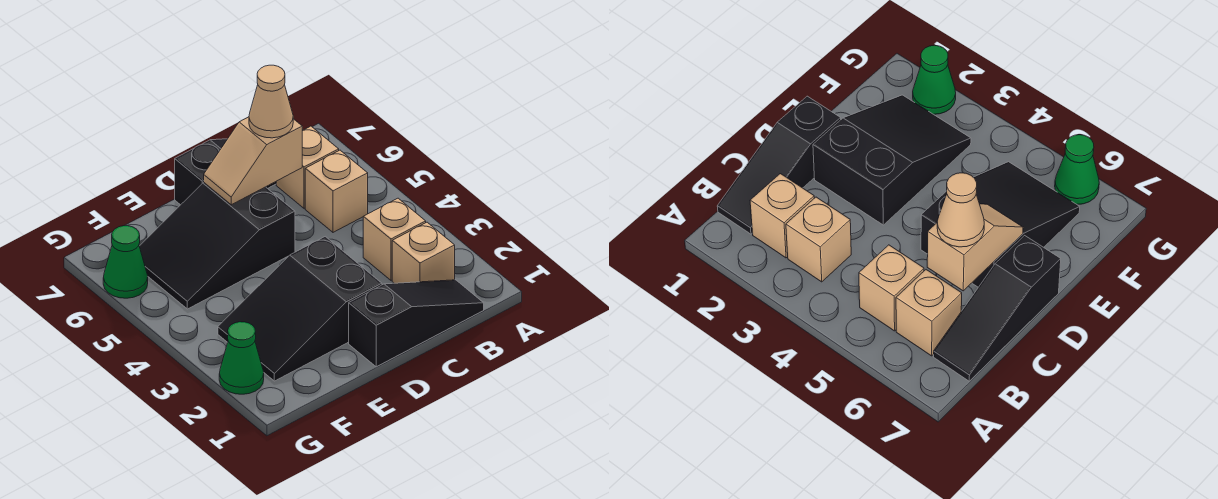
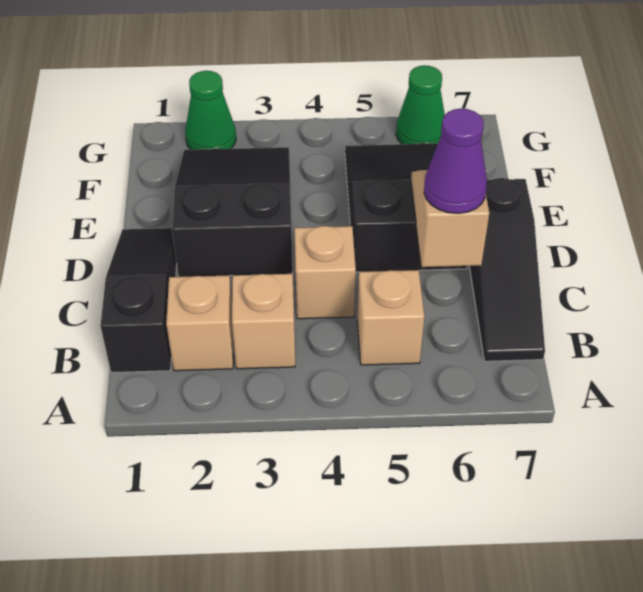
black slope B1:D1 level 1 top D -> black slope B1:D1 level 1 top B
tan brick B6 level 1 -> tan brick C4 level 1
tan cone C6 level 3 -> purple cone C6 level 3

